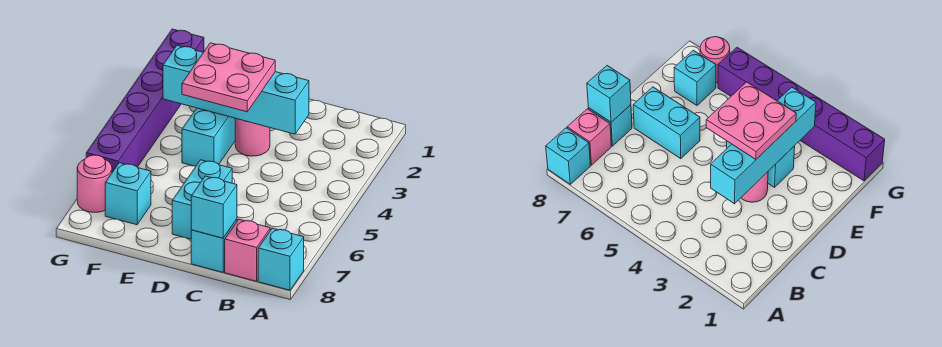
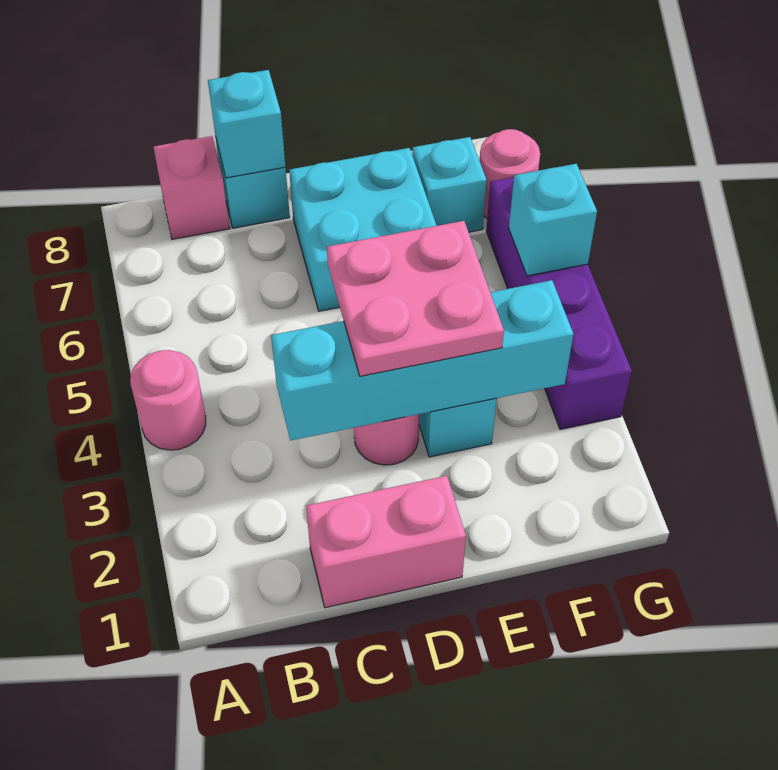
none -> pink round brick A4 level 1
cyan brick A8 level 1 -> cyan brick G5 level 2
none -> pink brick C1:D1 level 1
cyan brick D6:D7 level 1 -> cyan brick D6:E7 level 1
purple brick G1:G6 level 1 -> purple brick G3:G6 level 1

